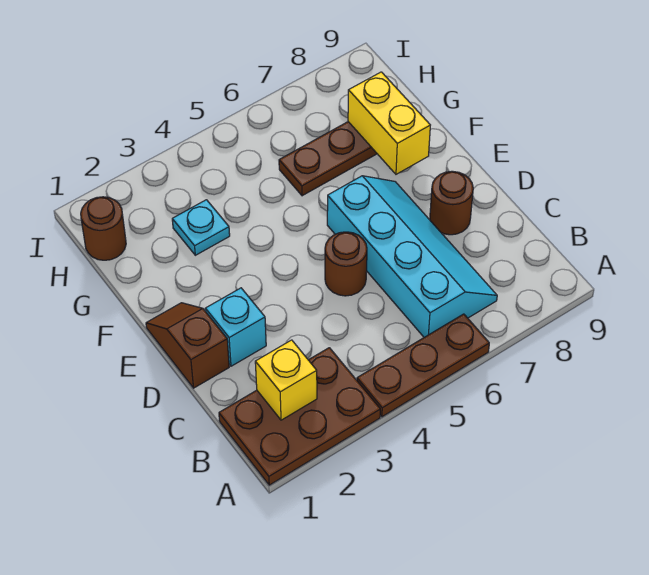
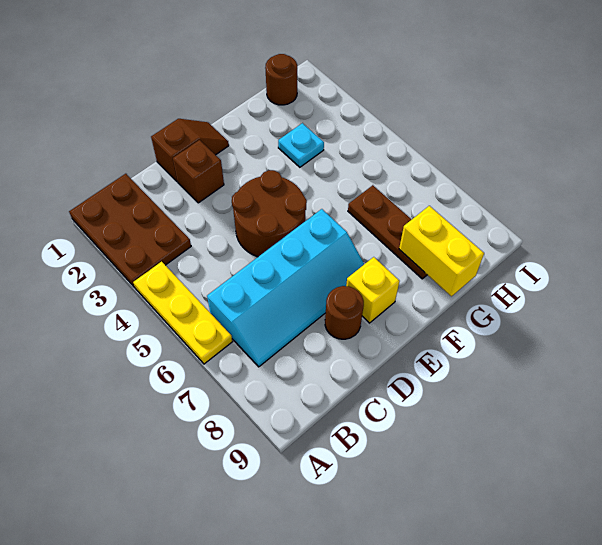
brown plate A4:A6 level 1 -> yellow plate A4:A6 level 1
yellow brick B2 level 2 -> yellow brick E8 level 1
cyan brick D2 level 1 -> brown brick D2 level 1
brown round brick D5 level 1 -> brown round brick D4:E5 level 1
yellow brick F8:G8 level 2 -> yellow brick G8:G9 level 2

